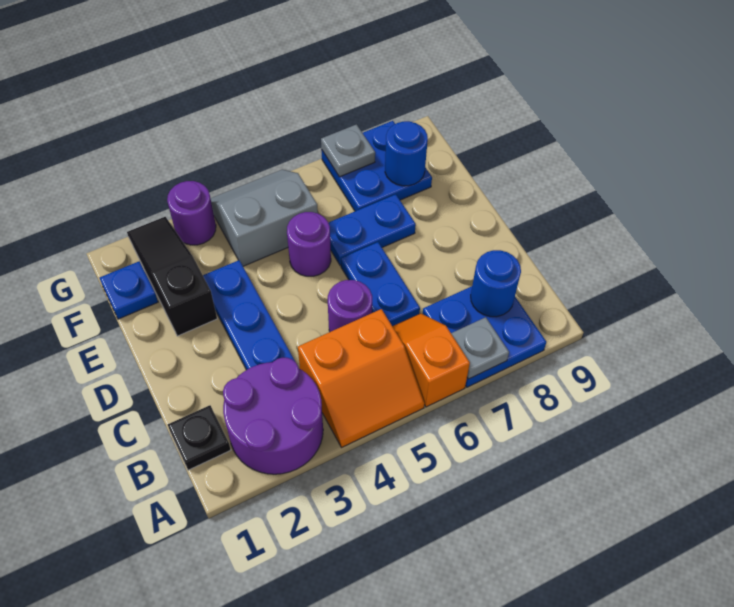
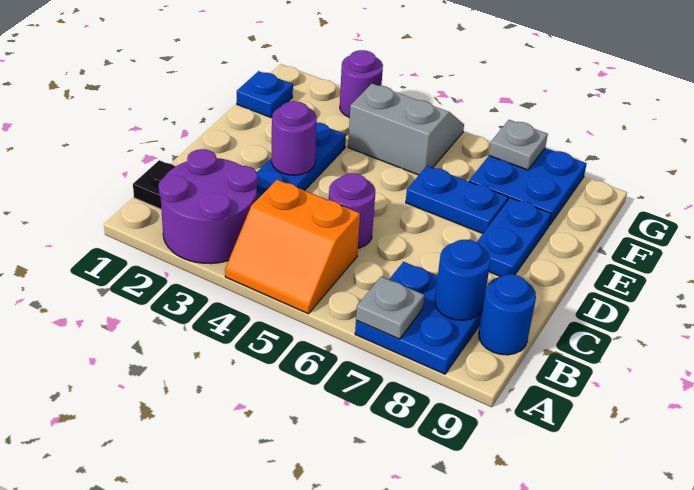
orange slope A6:B6 level 1 top A -> none
blue plate C6:D6 level 1 -> blue plate D8:E8 level 1
black slope E2:G2 level 1 top E -> none
purple round brick E5 level 1 -> purple round brick D3 level 2
blue round brick F8 level 2 -> blue round brick B9 level 1

